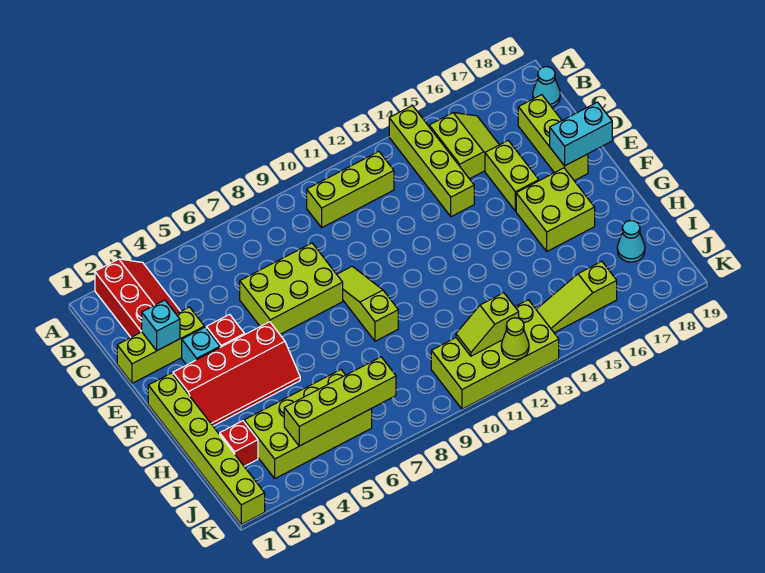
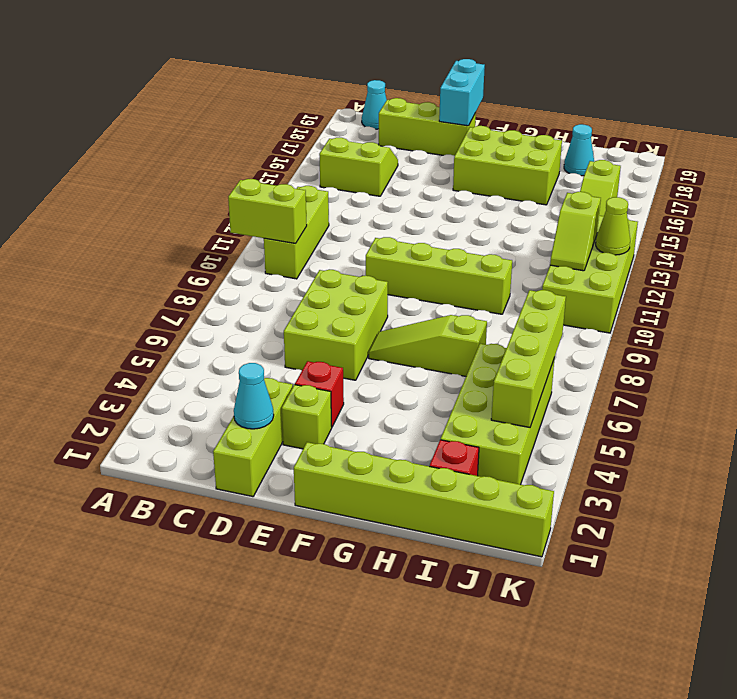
red slope A2:C3 level 1 top 2 -> none
lime brick A14:D14 level 1 -> lime brick E10:H10 level 1
cyan brick D2 level 2 -> cyan cone D2 level 2
lime brick D16:E16 level 1 -> lime brick A10:B10 level 2
cyan brick E3 level 1 -> lime brick E3 level 1
lime slope E9:G9 level 1 top G -> lime slope F7:H7 level 1 top H
red slope F2:G5 level 1 top F -> none
lime brick F16:G17 level 1 -> lime brick F16:H17 level 1

